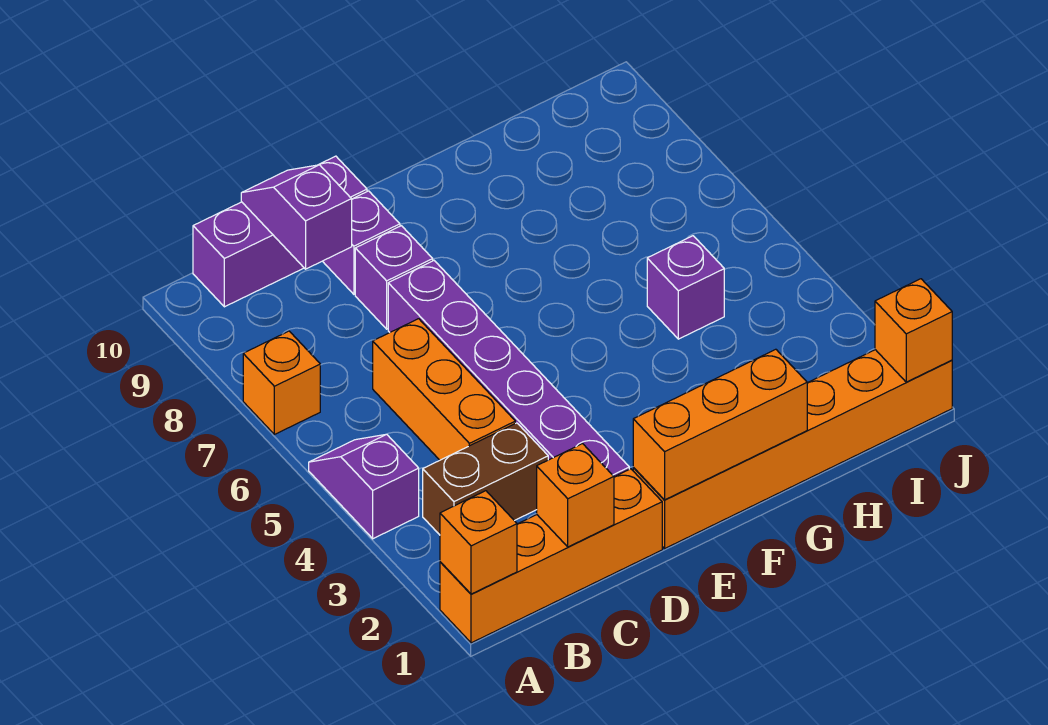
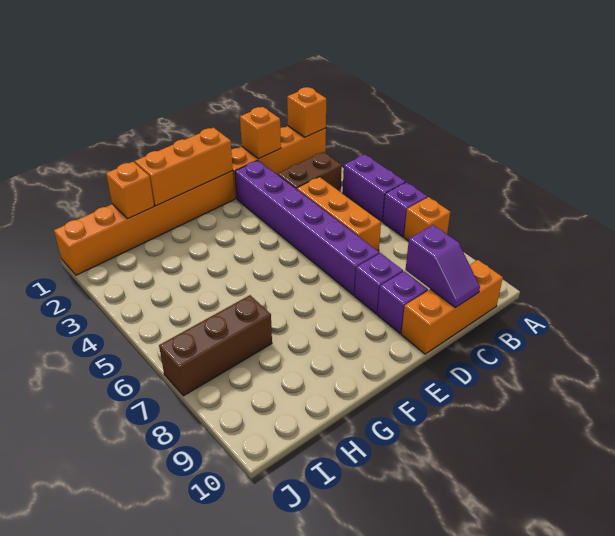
purple slope A4:A5 level 1 top 4 -> purple brick A4:A5 level 1
purple brick B10:D10 level 1 -> orange brick B10:D10 level 1
purple brick H5 level 1 -> purple brick A6 level 1
none -> brown brick H7:J7 level 1
orange brick J1 level 2 -> orange brick H1 level 2

